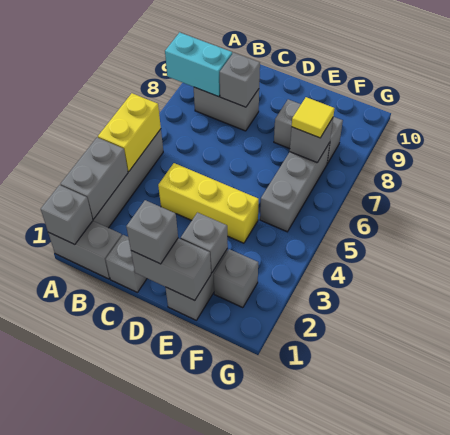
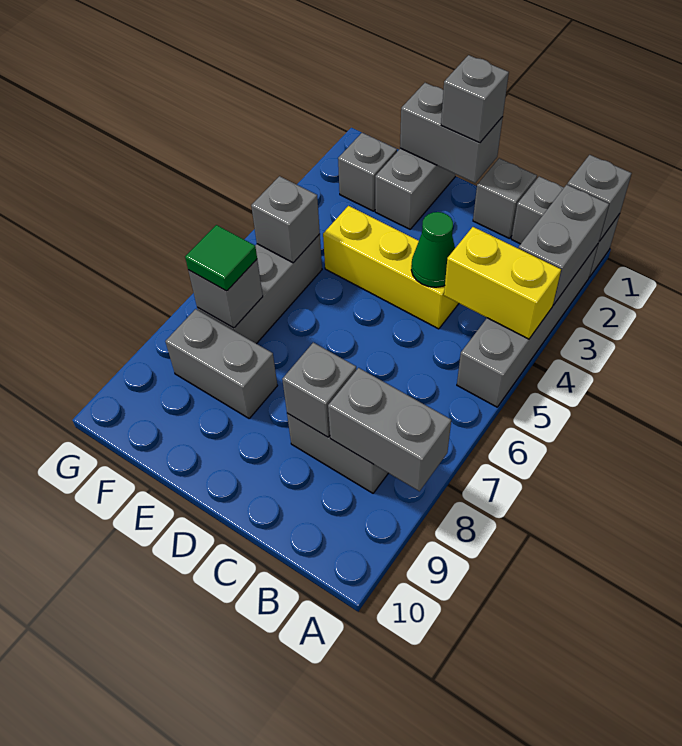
yellow brick A4:A5 level 2 -> yellow brick A4:B4 level 2
cyan brick A8:B8 level 2 -> grey brick A8:B8 level 2
none -> green cone C4 level 2
grey brick E2 level 2 -> grey brick F5 level 2
yellow tile F7 level 3 -> green tile F7 level 3

